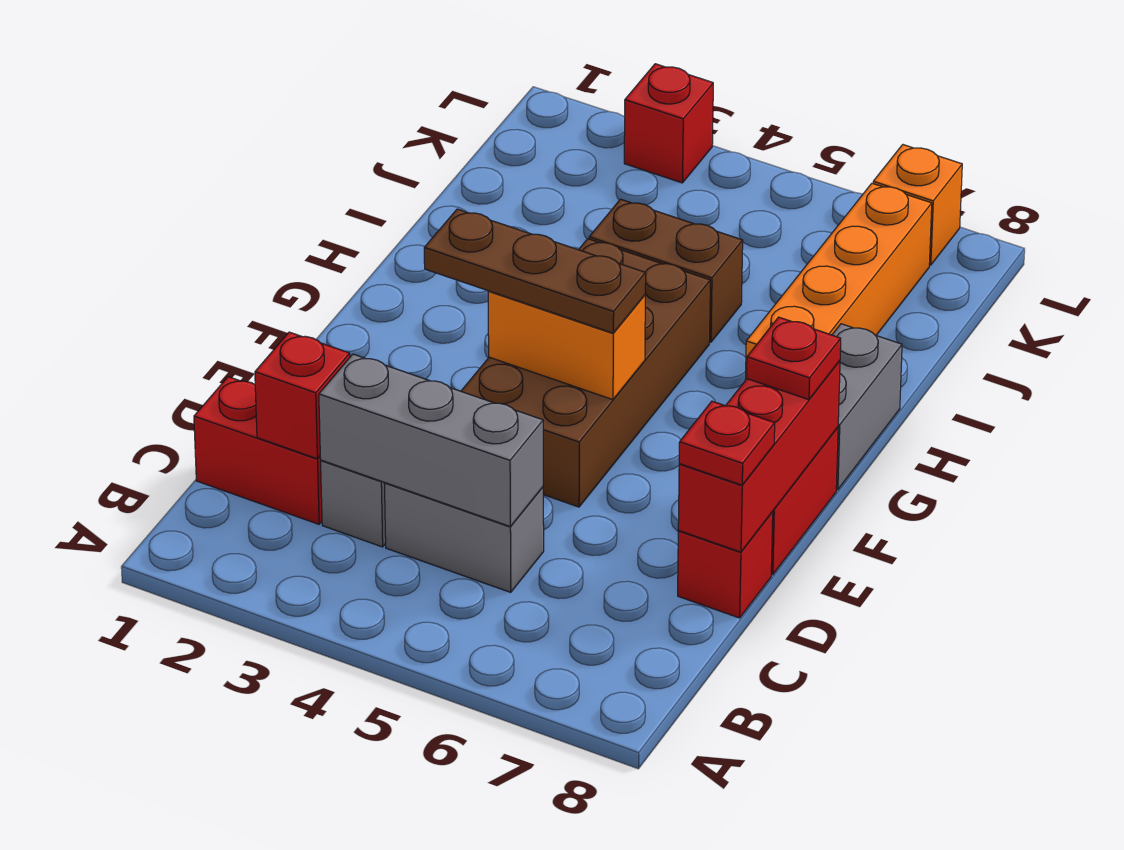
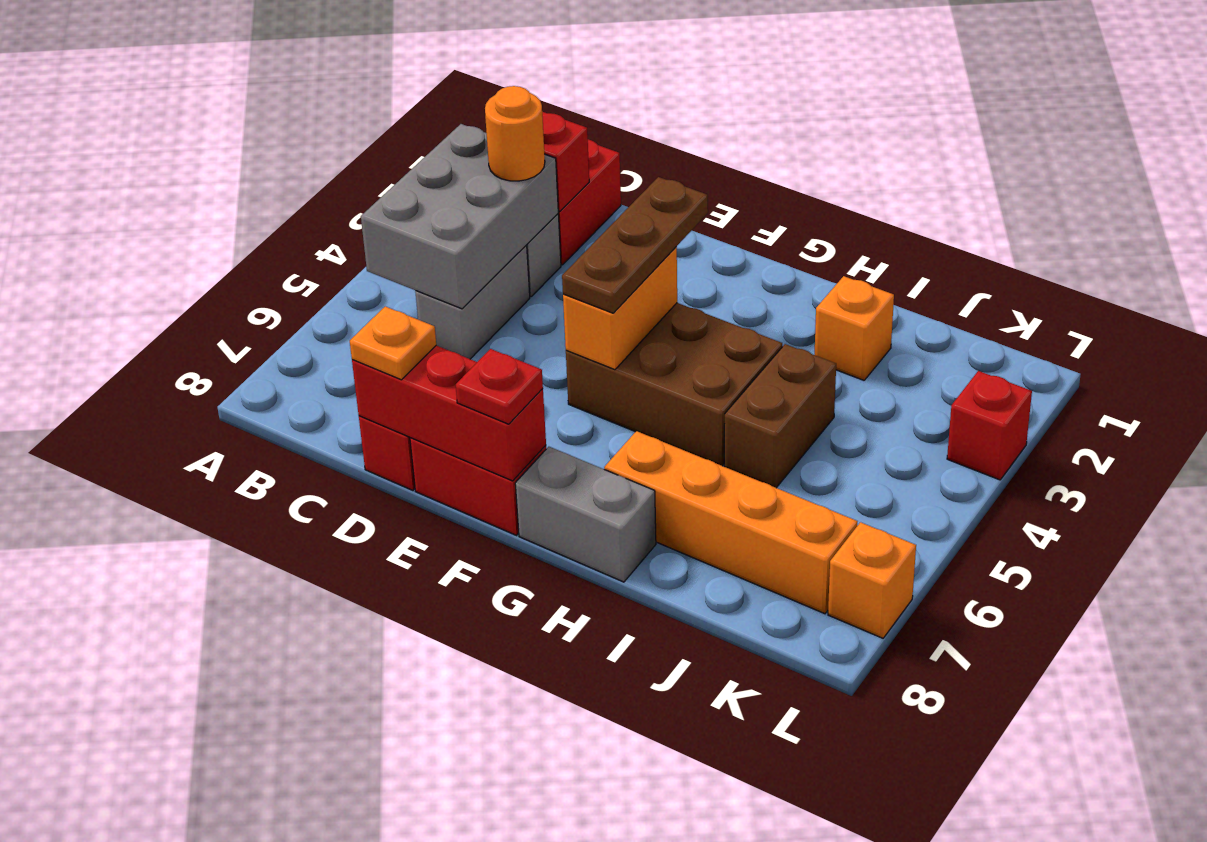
grey brick C3:C5 level 2 -> grey brick B3:C5 level 2
none -> orange round brick C3 level 3
red plate D8 level 3 -> orange plate D8 level 3
brown brick E4:H5 level 1 -> brown brick F4:H5 level 1
none -> orange brick I2 level 1

